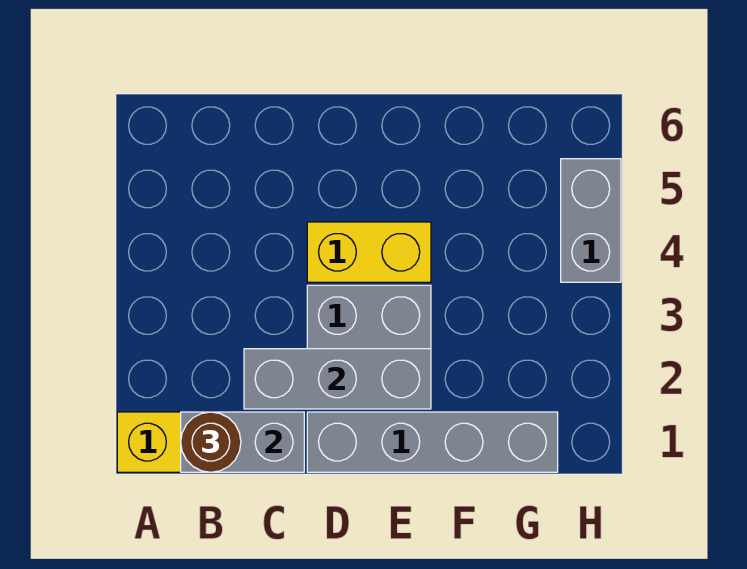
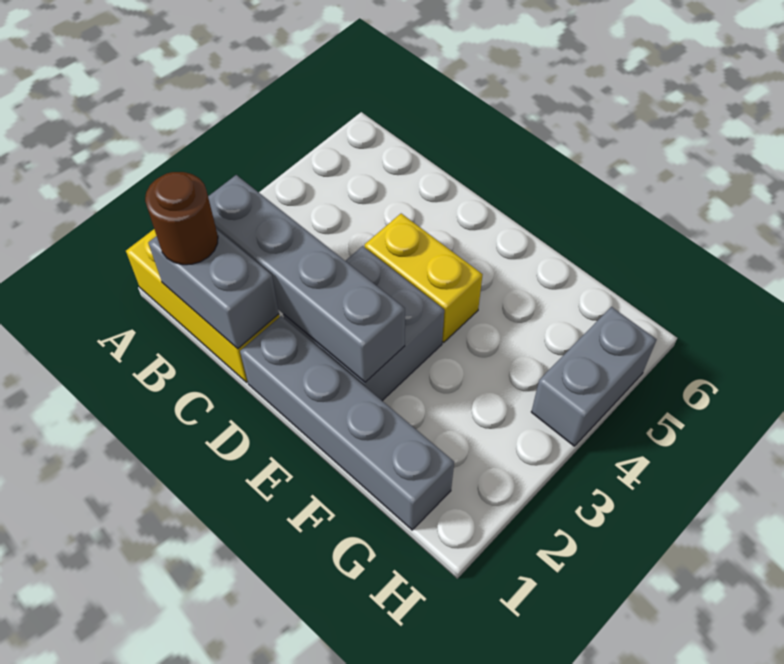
grey brick C2:E2 level 2 -> grey brick B2:E2 level 2

